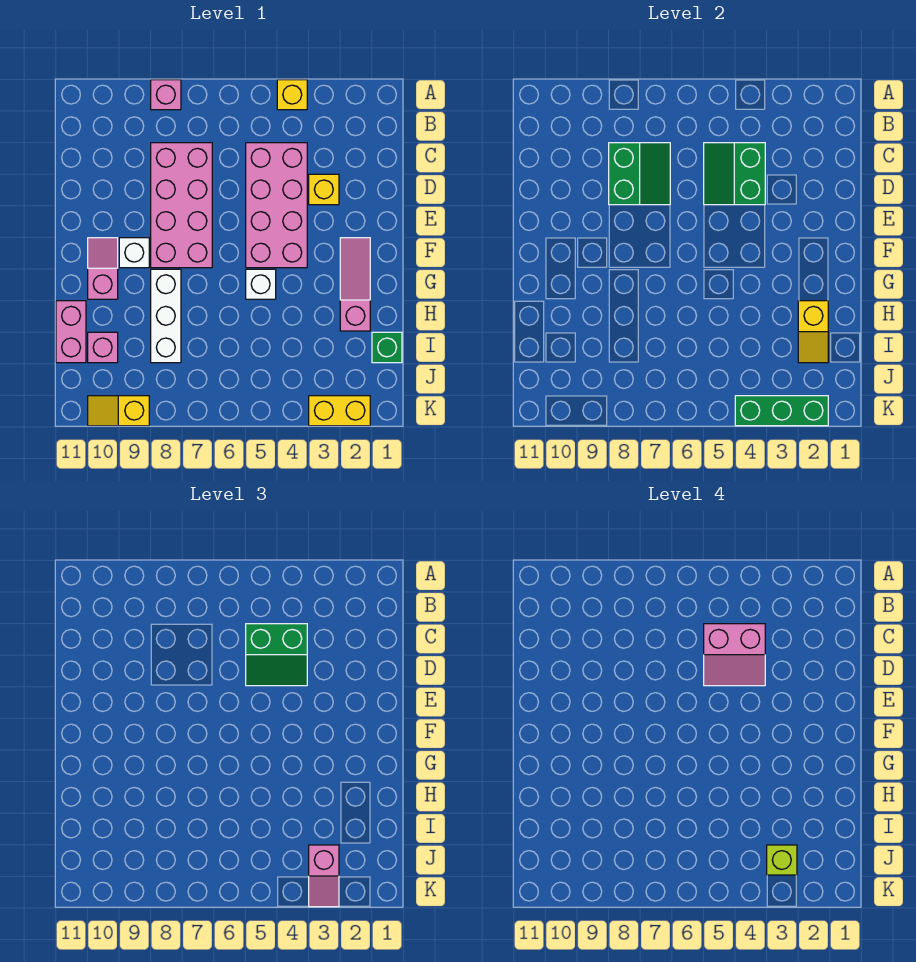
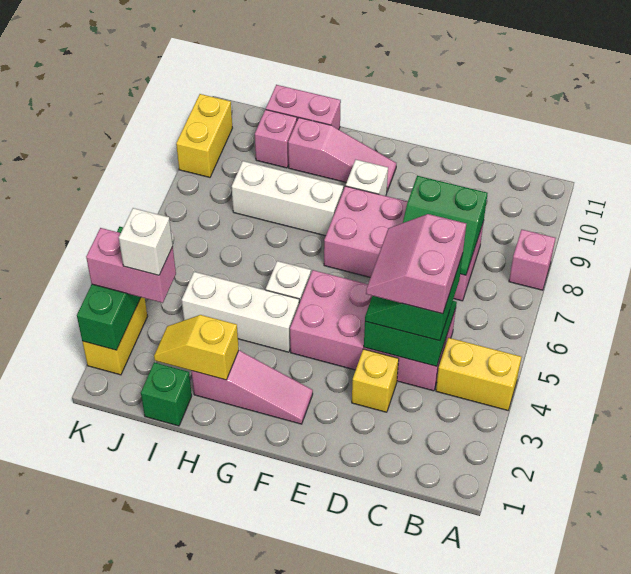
yellow brick A4 level 1 -> yellow brick A4:B4 level 1
pink slope F10:G10 level 1 top G -> pink slope F10:H10 level 1 top H
none -> white brick G4:I4 level 1
pink slope J3:K3 level 3 top J -> pink brick J3:K3 level 3
lime brick J3 level 4 -> white brick J3 level 4
yellow slope K9:K10 level 1 top 9 -> yellow brick K9:K10 level 1

